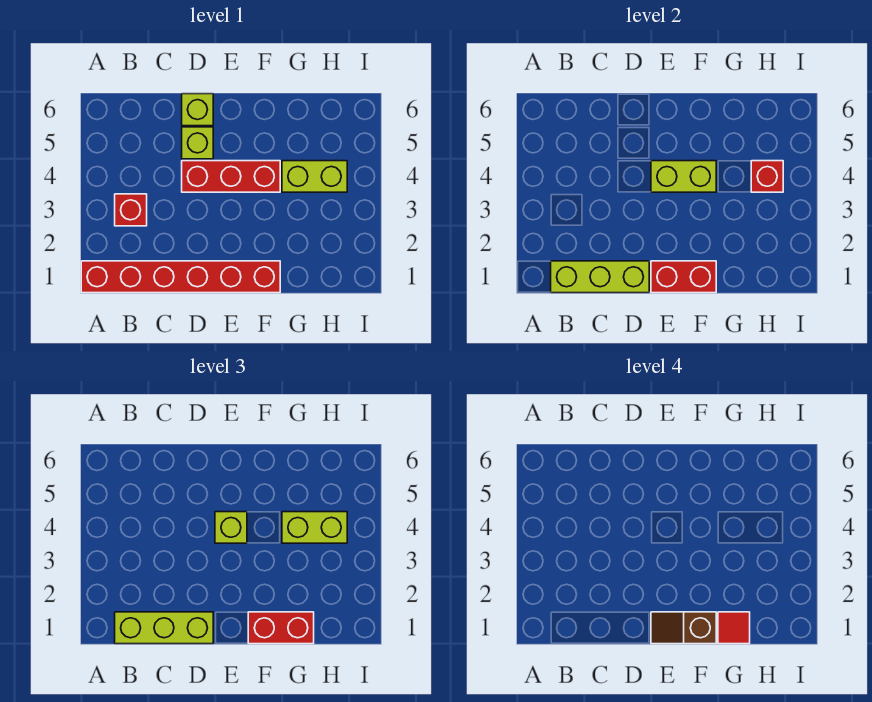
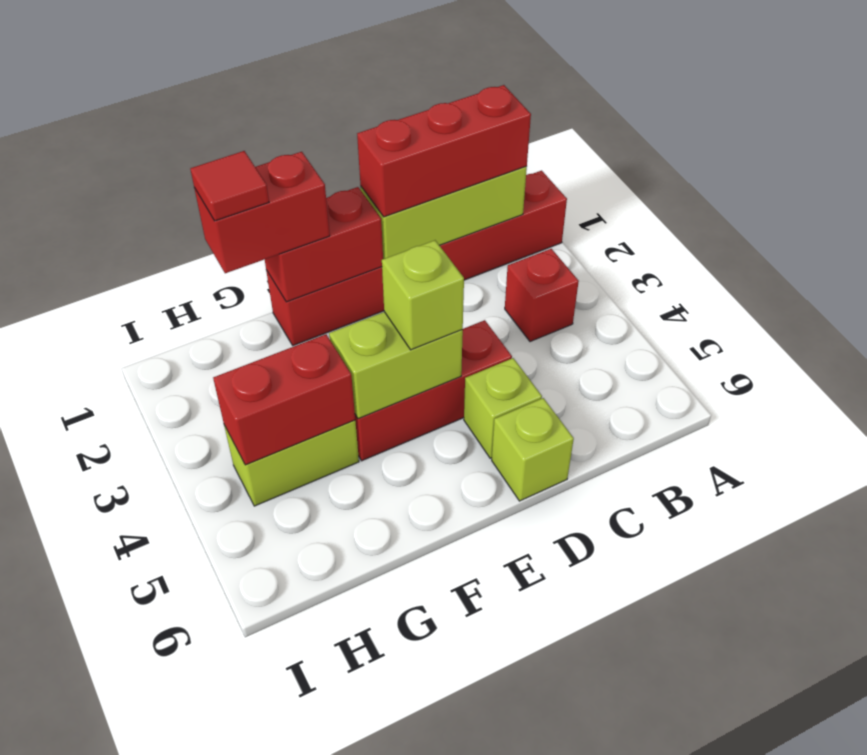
lime brick B1:D1 level 3 -> red brick B1:D1 level 3
brown slope E1:F1 level 4 top F -> none
lime brick G4:H4 level 3 -> none
red brick H4 level 2 -> red brick G4:H4 level 2

